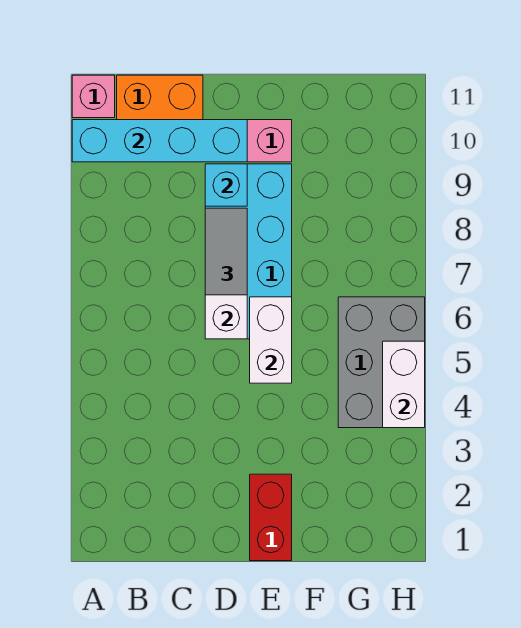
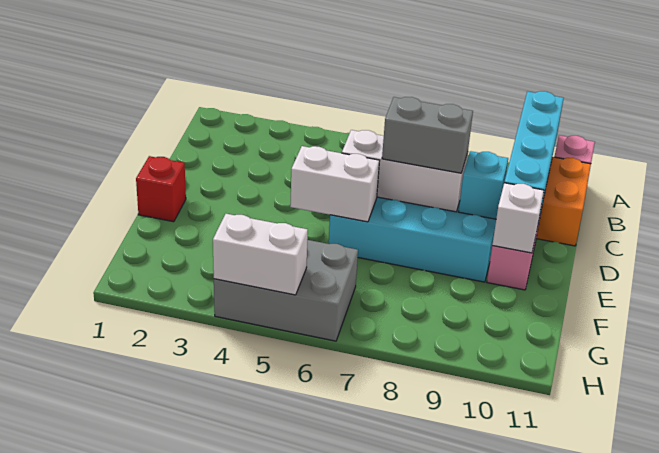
grey tile D7:D8 level 3 -> grey brick D7:D8 level 3
red brick E1:E2 level 1 -> red brick E1 level 1
none -> white brick E10 level 2

